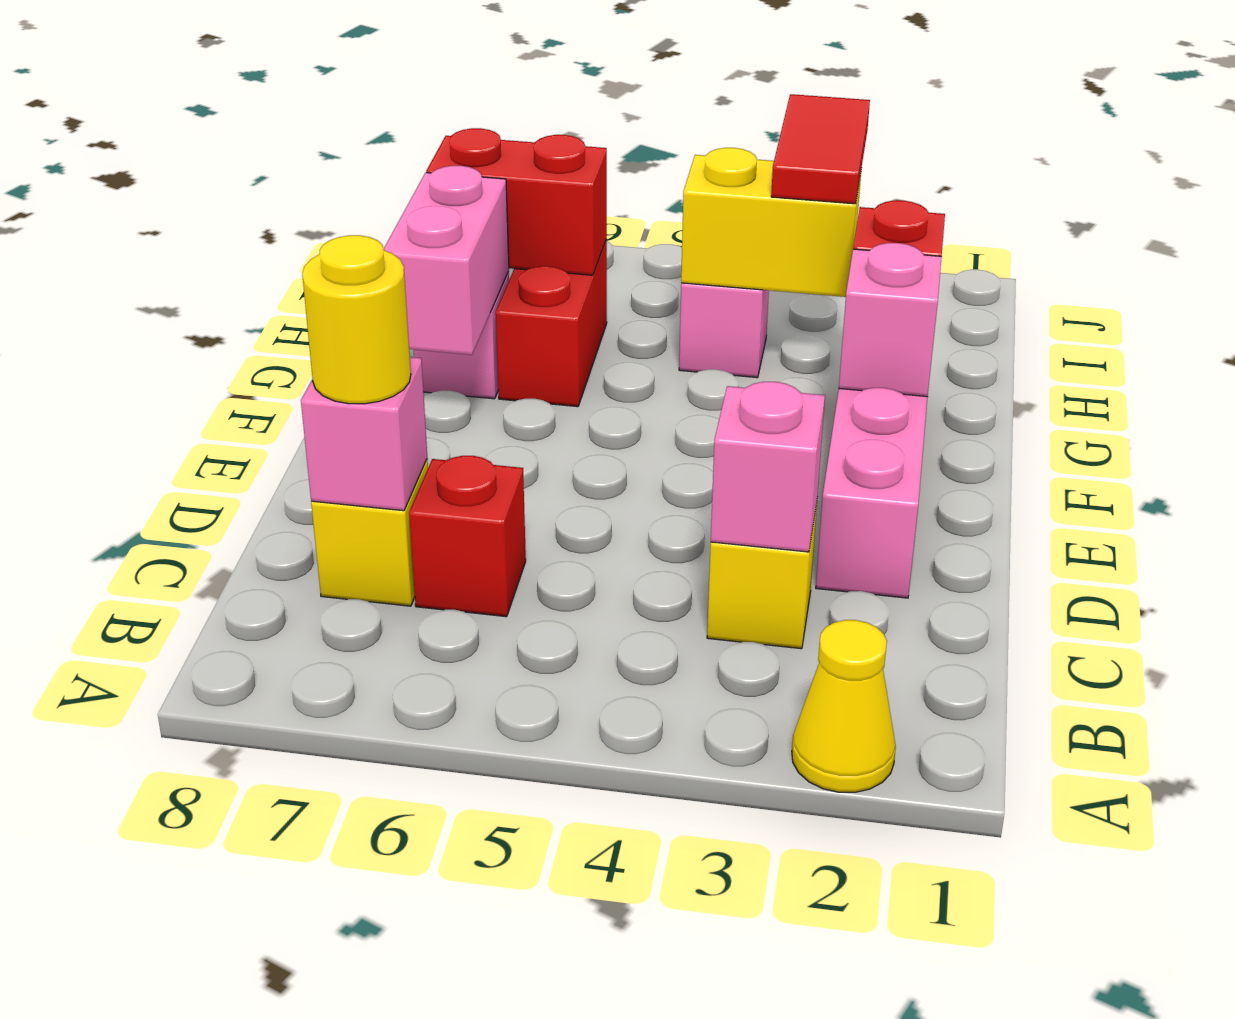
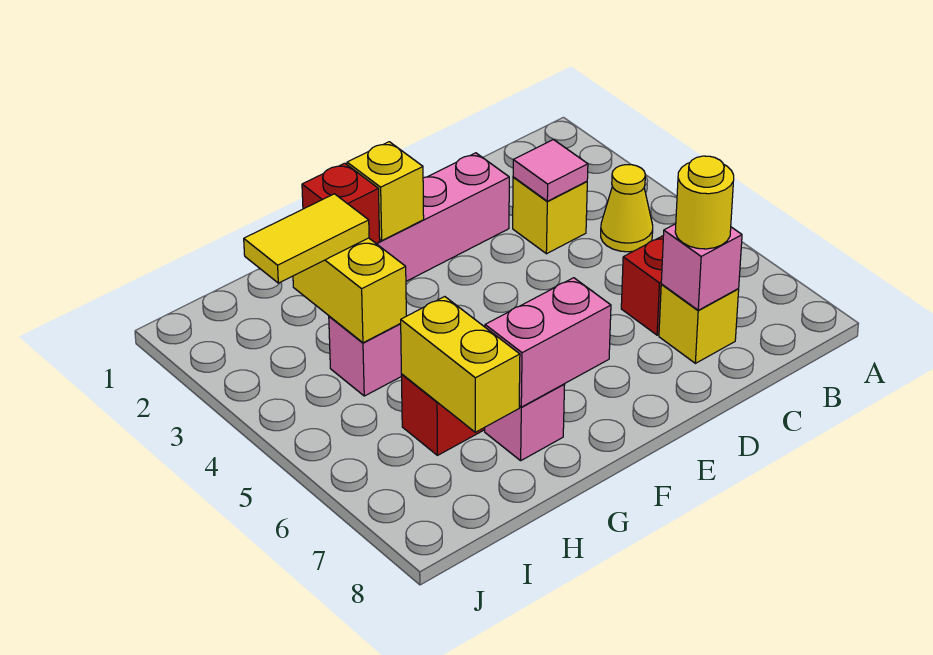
yellow cone A2 level 1 -> yellow cone B4 level 1
pink brick C3 level 2 -> pink tile C3 level 2
pink brick F2 level 2 -> yellow brick F2 level 2
red tile H3:I3 level 3 -> yellow tile H3:I3 level 3
red brick H6:H7 level 2 -> yellow brick H6:H7 level 2

